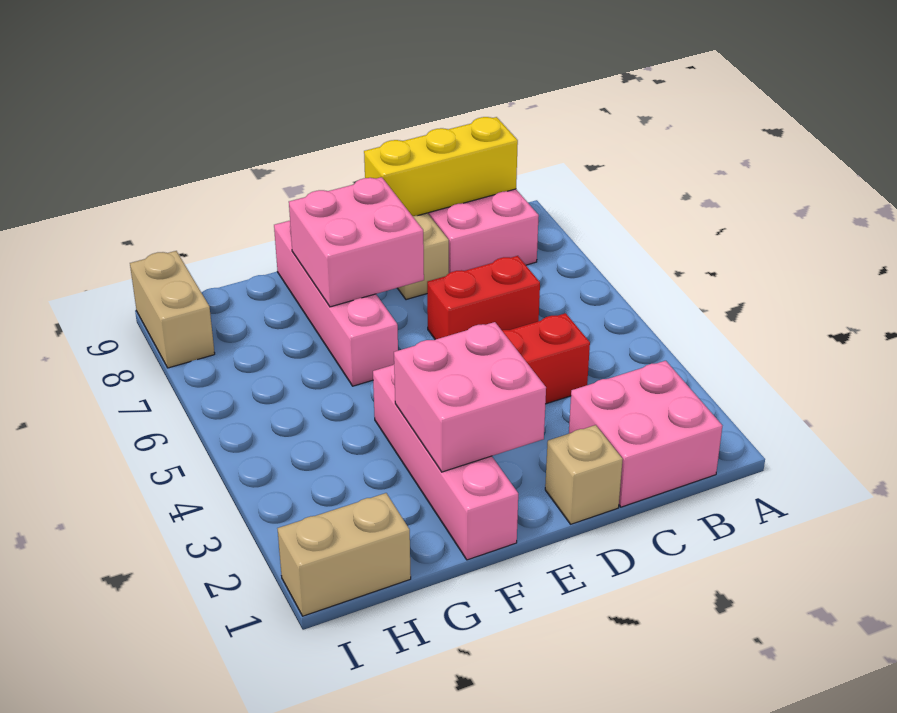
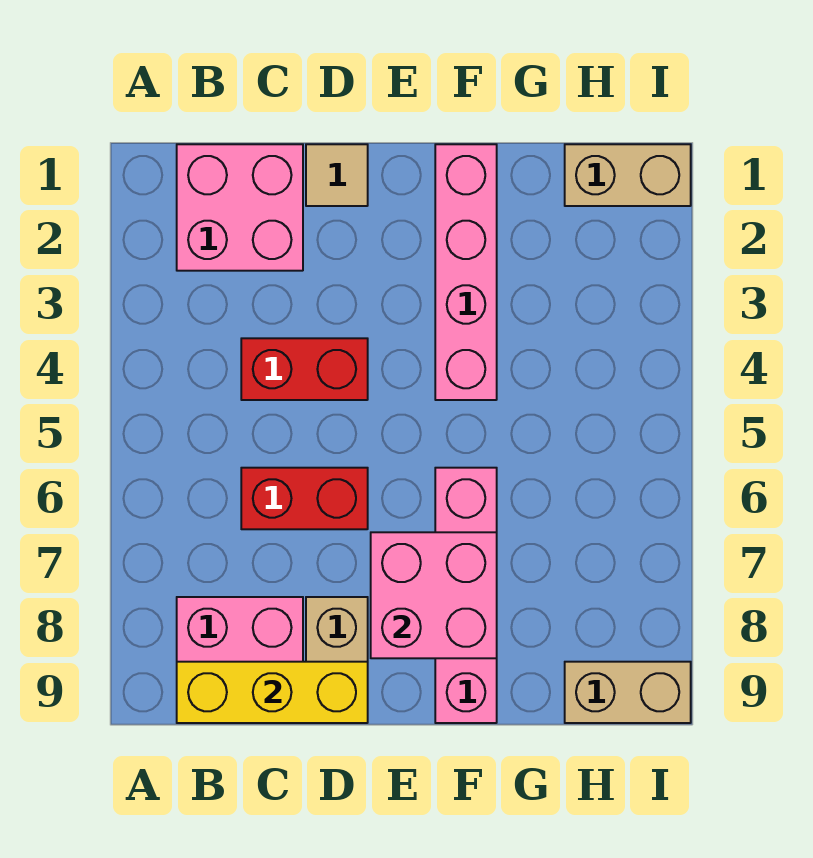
tan brick D1 level 1 -> tan tile D1 level 1
pink brick E2:F3 level 2 -> none
tan brick I8:I9 level 1 -> tan brick H9:I9 level 1

